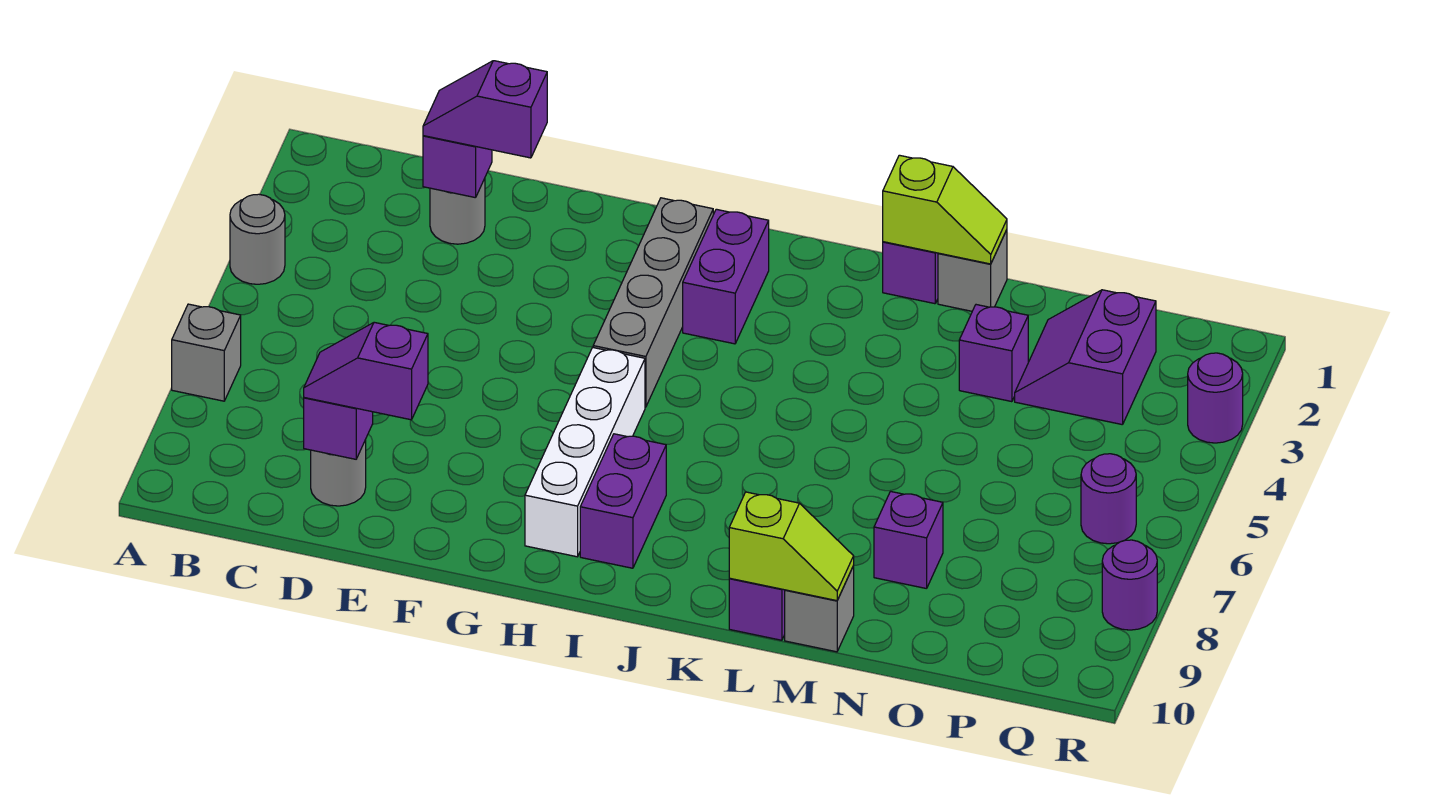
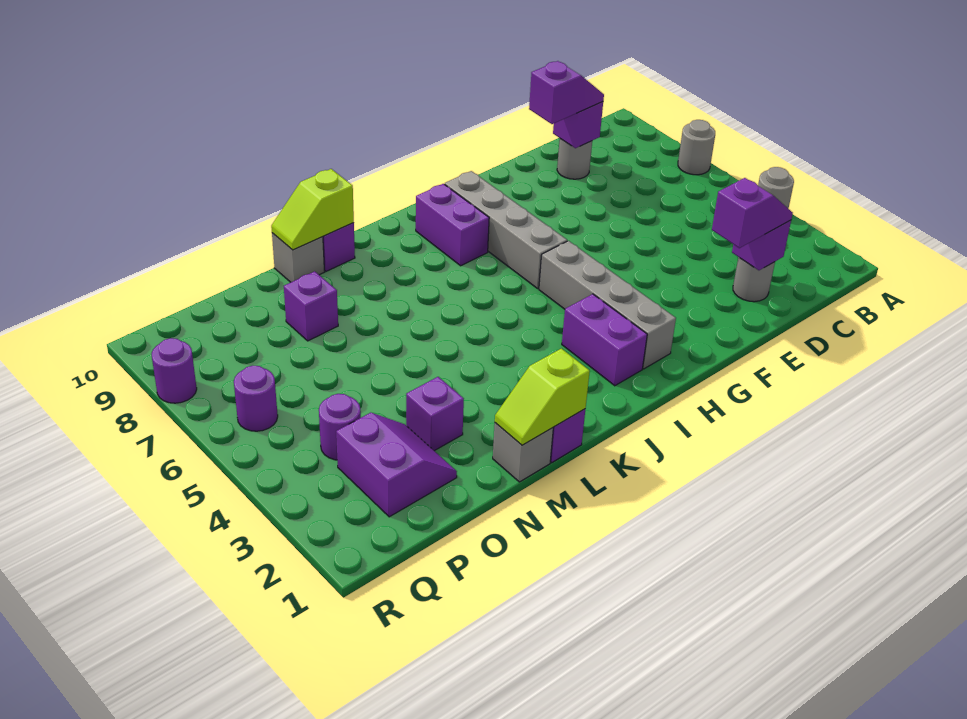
grey brick A7 level 1 -> grey round brick A7 level 1
white brick H6:H9 level 1 -> grey brick H6:H9 level 1
purple round brick R3 level 1 -> purple round brick P4 level 1

